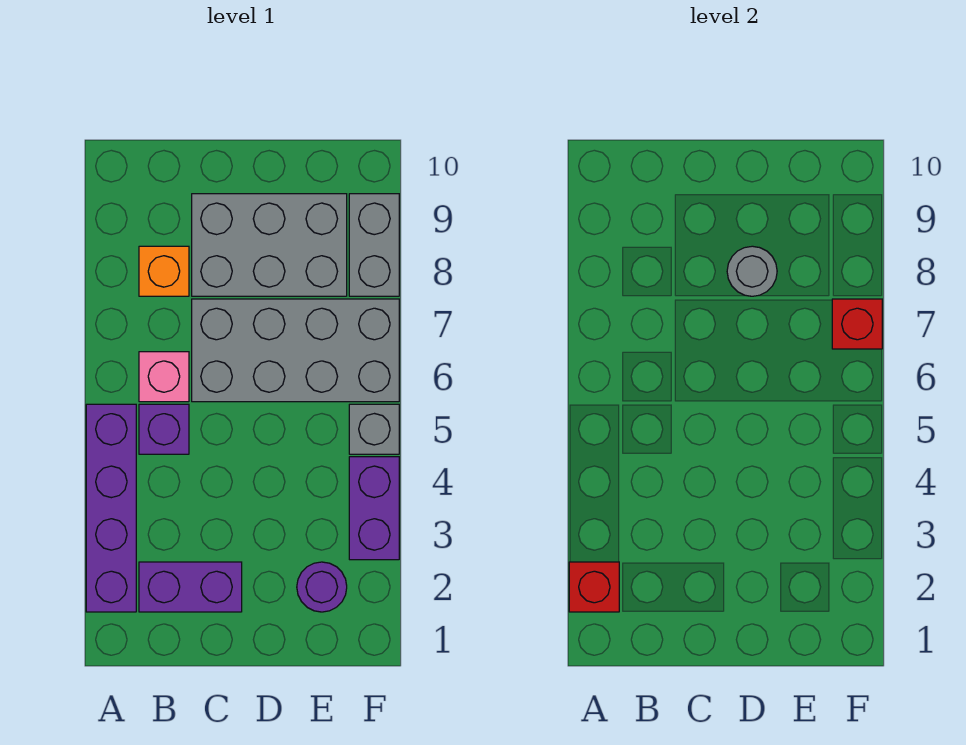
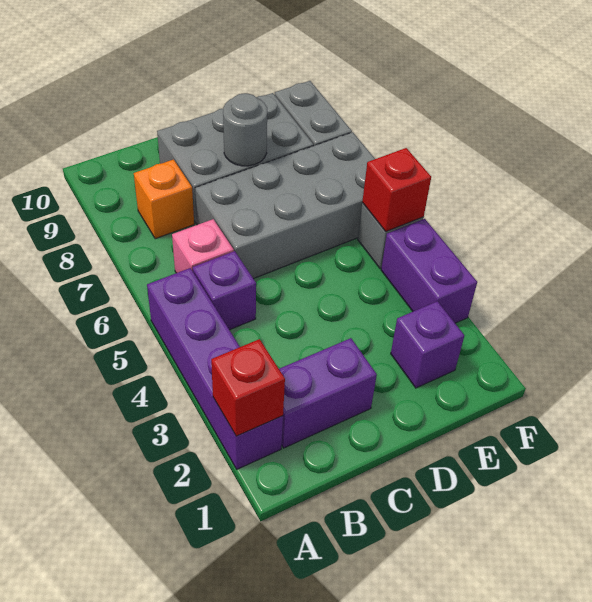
purple round brick E2 level 1 -> purple brick E2 level 1
red brick F7 level 2 -> red brick F5 level 2

